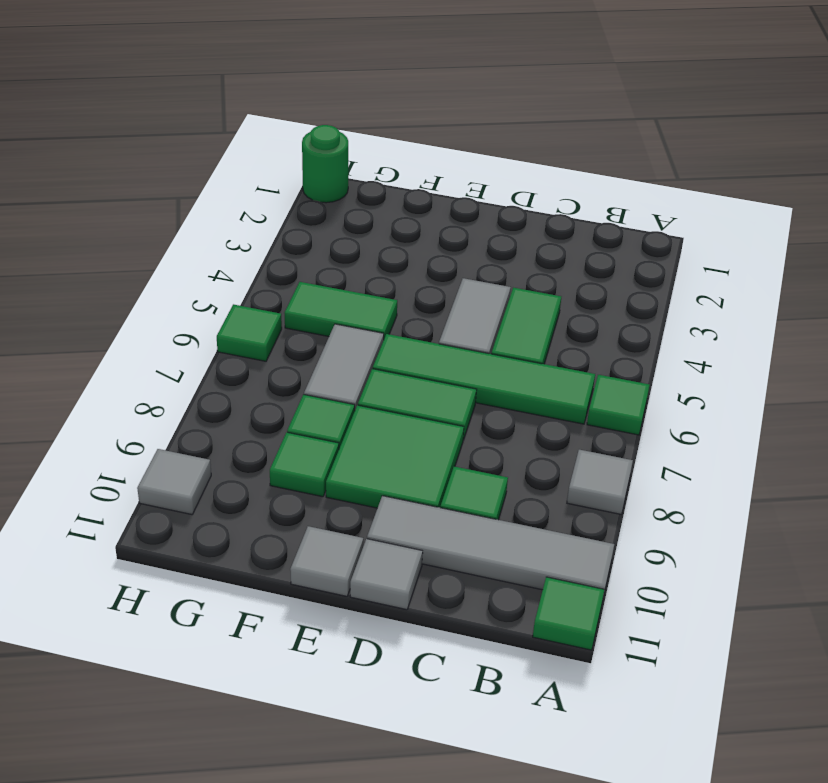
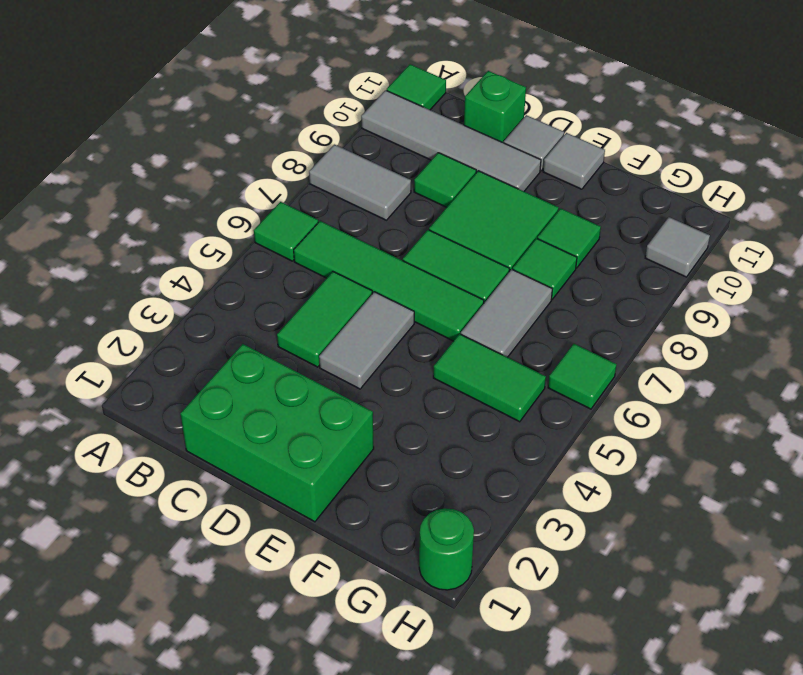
grey tile A8 level 1 -> grey tile A8:B8 level 1
none -> green brick C1:E2 level 1
none -> green brick C11 level 1

